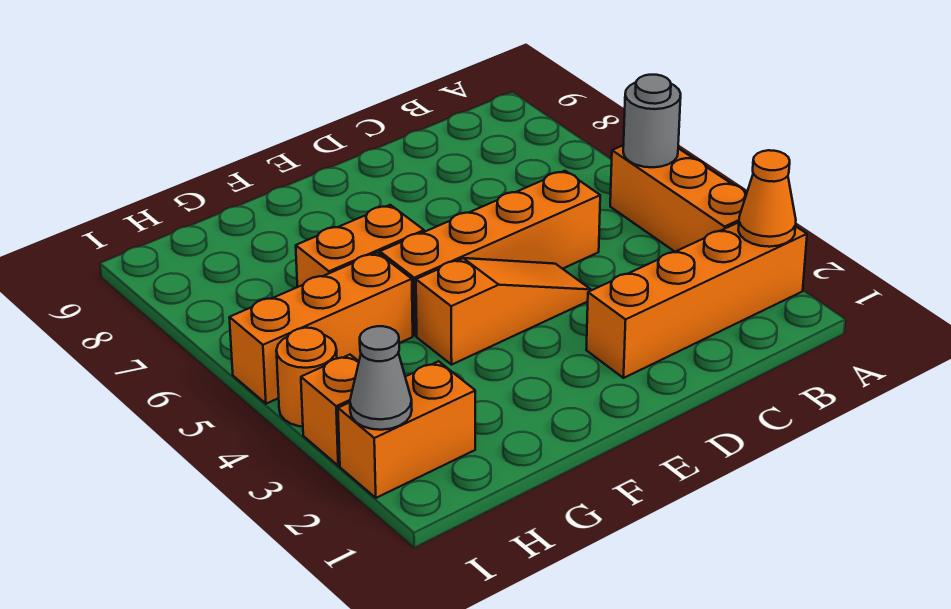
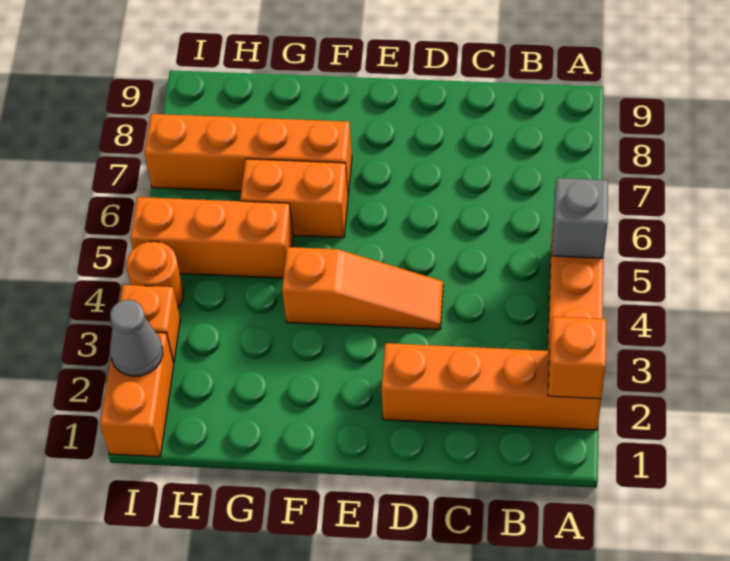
orange cone A2 level 2 -> orange brick A2 level 2
grey round brick A5 level 2 -> grey brick A5 level 2
orange brick C5:F5 level 1 -> orange brick F7:I7 level 1
orange brick H2:I2 level 1 -> orange brick I1:I2 level 1

